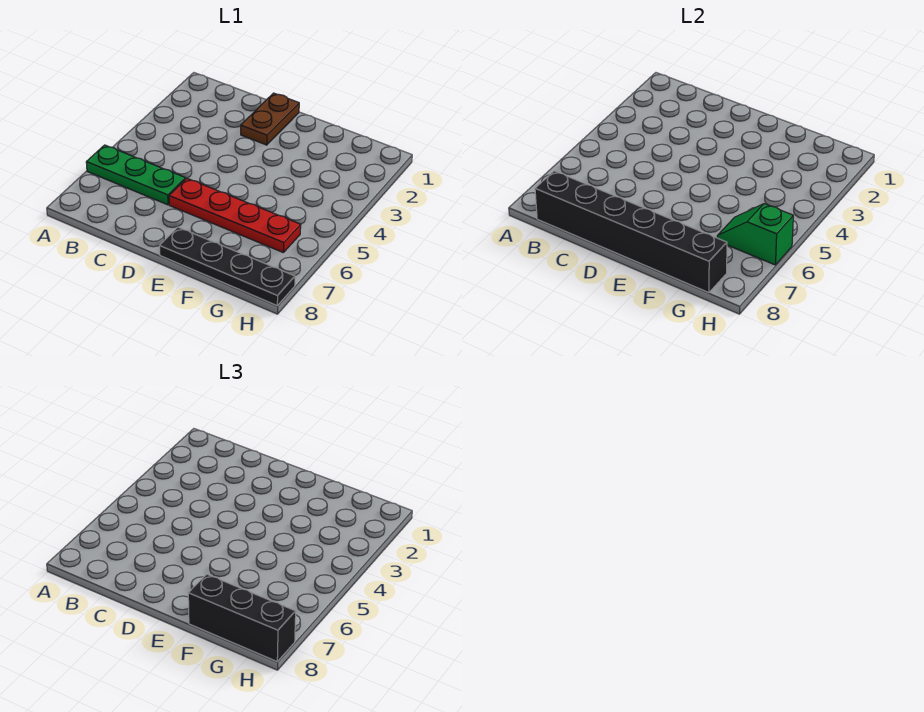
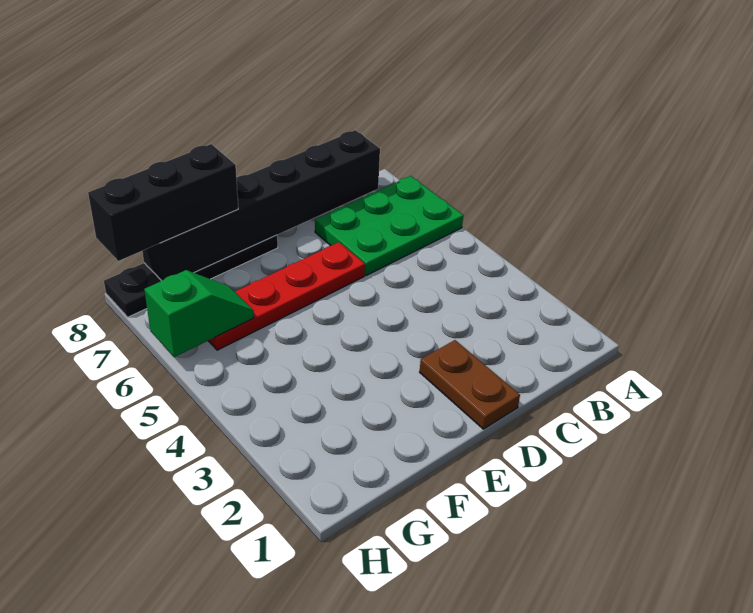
green plate A6:C6 level 1 -> green plate A6:C7 level 1

